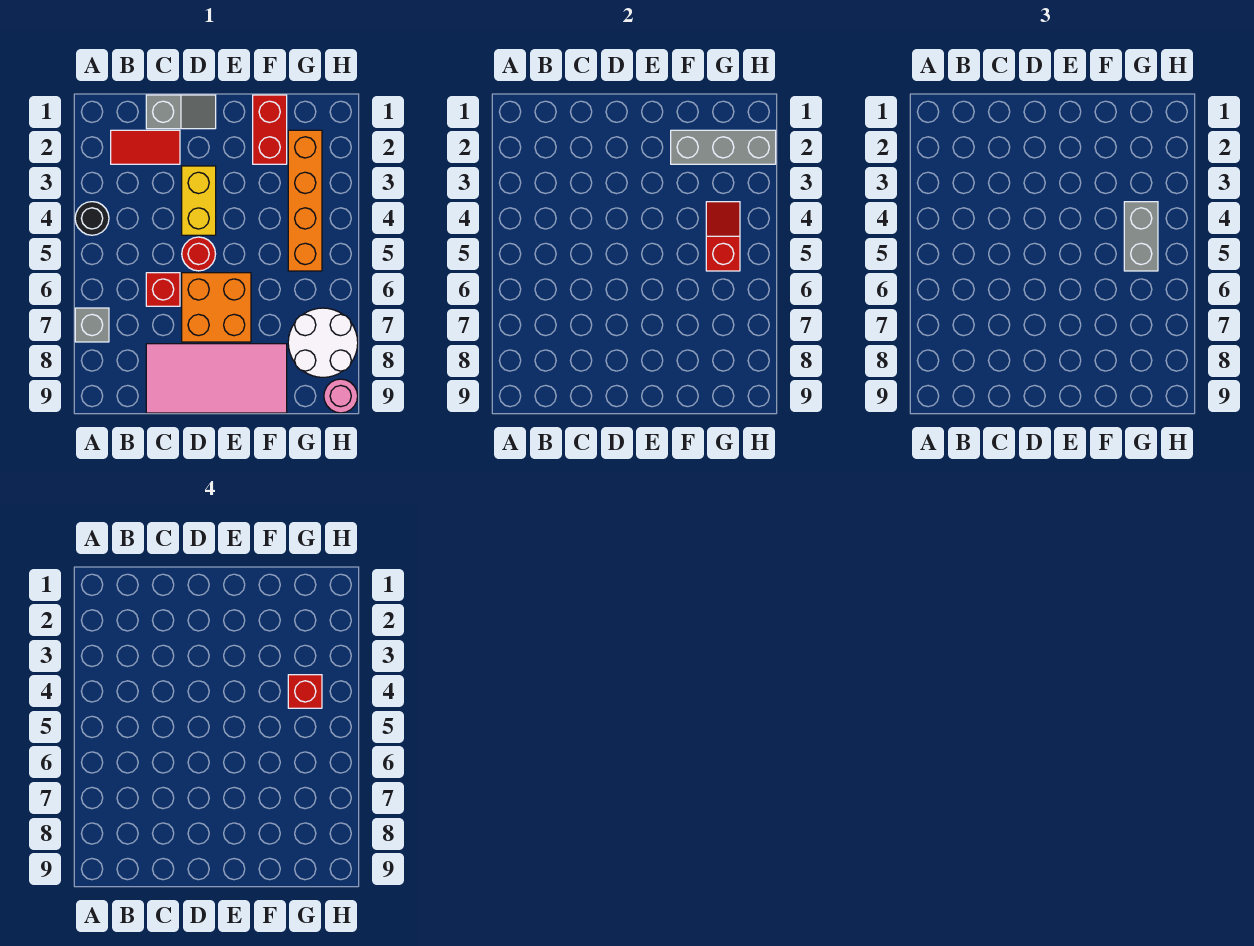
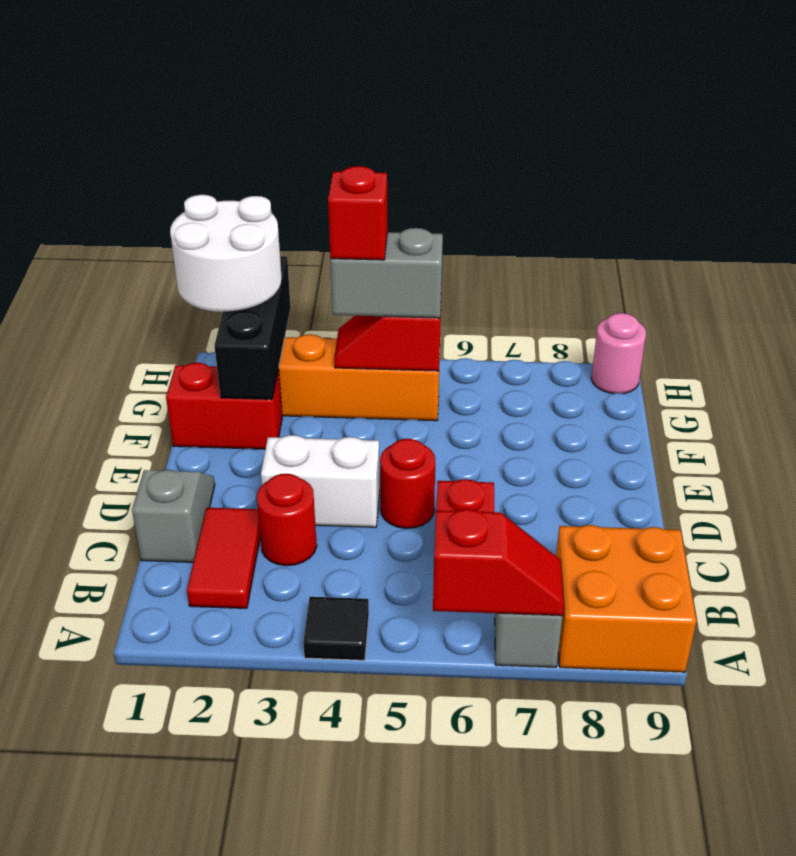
black round brick A4 level 1 -> black tile A4 level 1
none -> red slope A6:A7 level 2 top 6
none -> red round brick C3 level 1
pink tile C8:F9 level 1 -> none
yellow brick D3:D4 level 1 -> white brick D3:D4 level 1
orange brick D6:E7 level 1 -> orange brick A8:B9 level 1
grey brick F2:H2 level 2 -> black brick F2:H2 level 2
white round brick G7:H8 level 1 -> white round brick G1:H2 level 3

